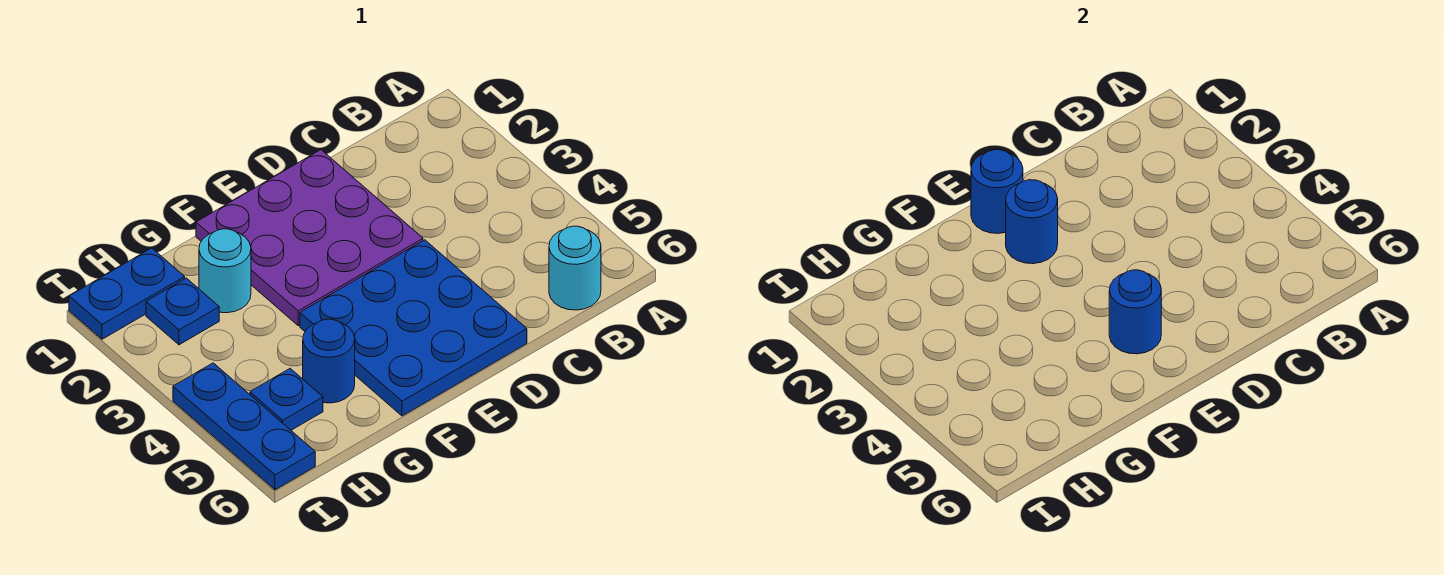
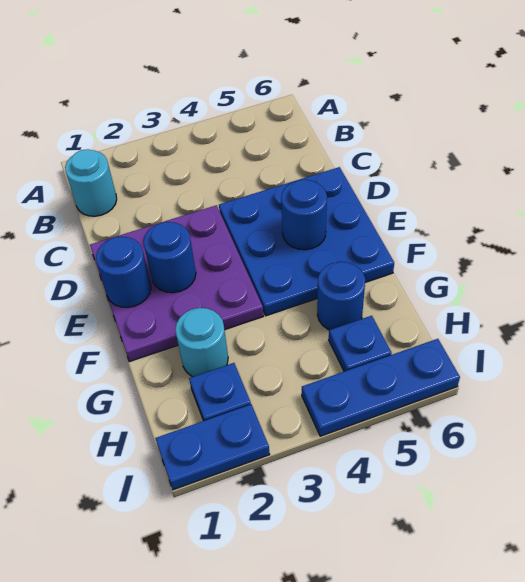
cyan round brick B6 level 1 -> cyan round brick B1 level 1
blue plate H1:I1 level 1 -> blue plate I1:I2 level 1

